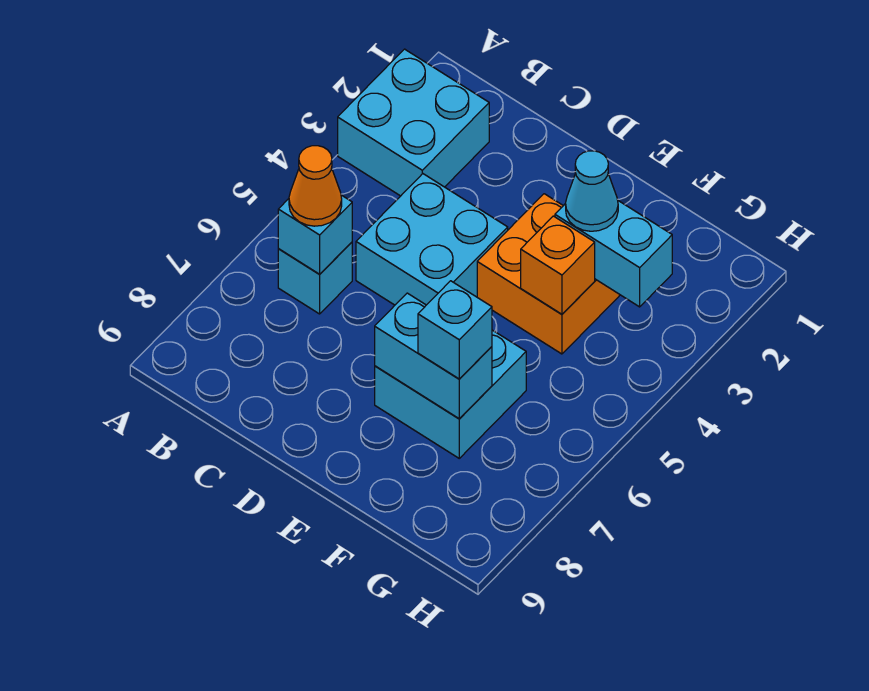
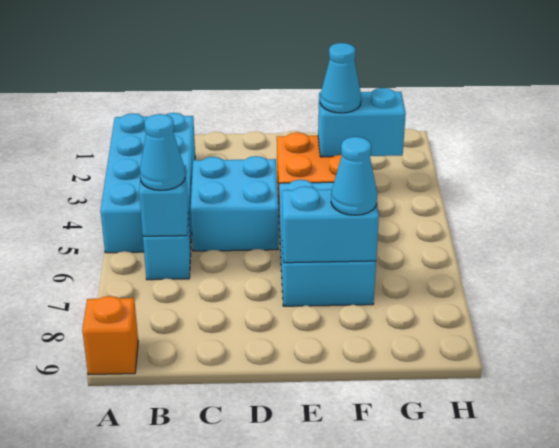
cyan brick A2:B3 level 1 -> cyan brick A2:B5 level 1
orange cone B6 level 3 -> cyan cone B6 level 3
cyan brick E6:F7 level 1 -> cyan brick E5:F7 level 1
orange brick F4 level 2 -> orange brick A9 level 1
cyan brick F7 level 3 -> cyan cone F7 level 3

